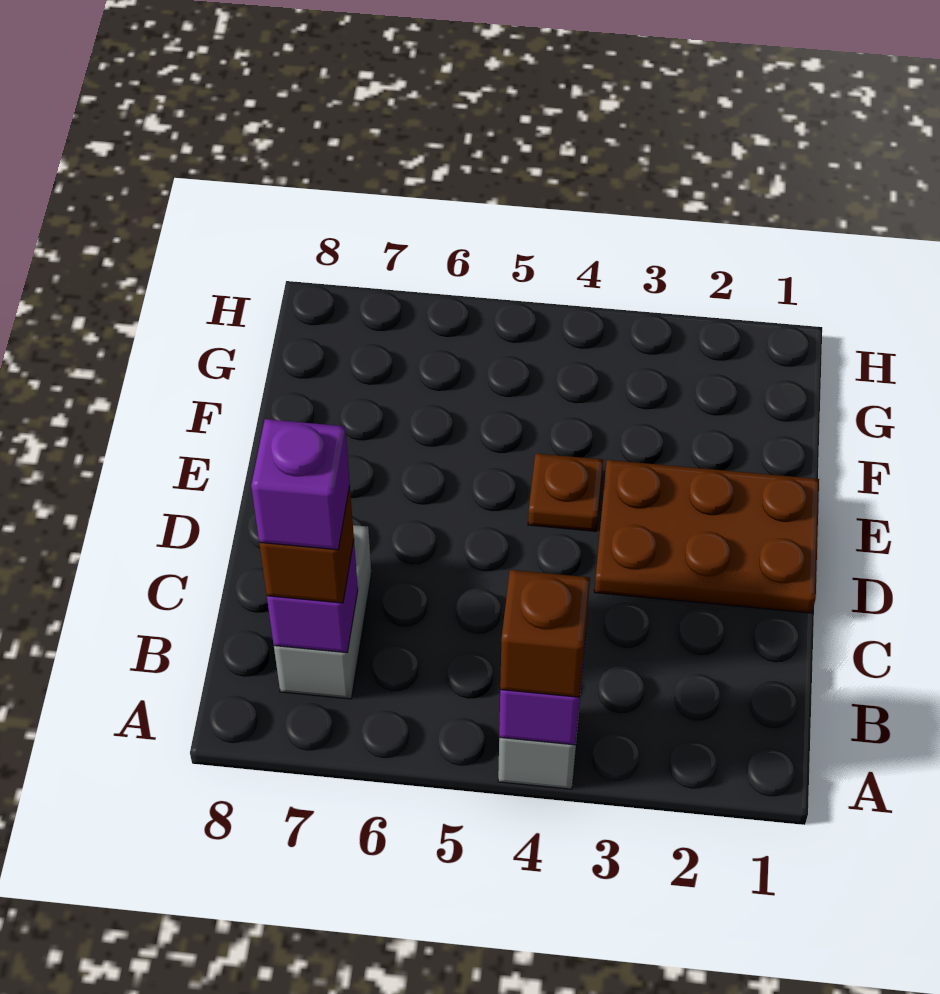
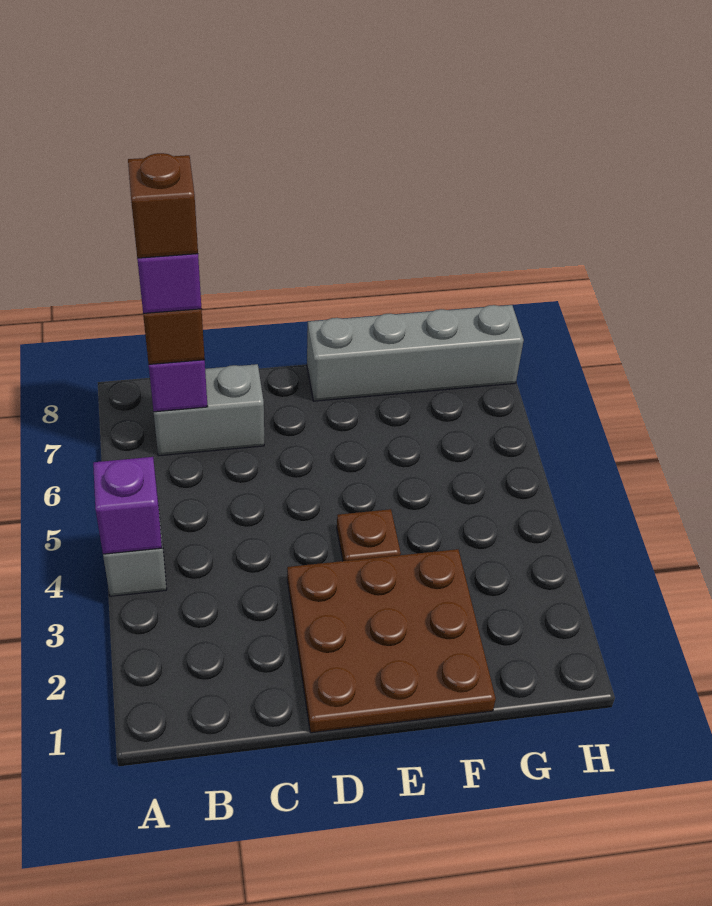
brown brick A4 level 3 -> brown brick B7 level 5
brown plate D1:E3 level 1 -> brown plate D1:F3 level 1
none -> grey brick E8:H8 level 1

